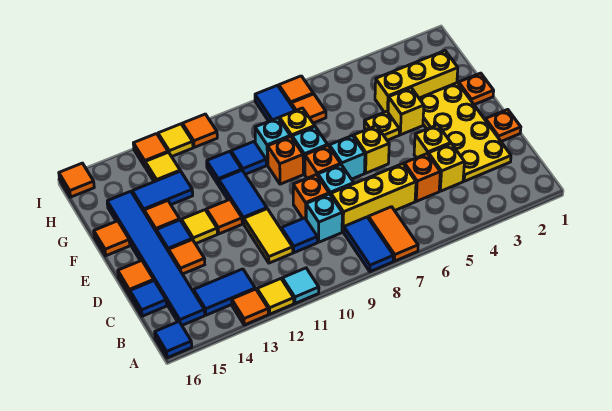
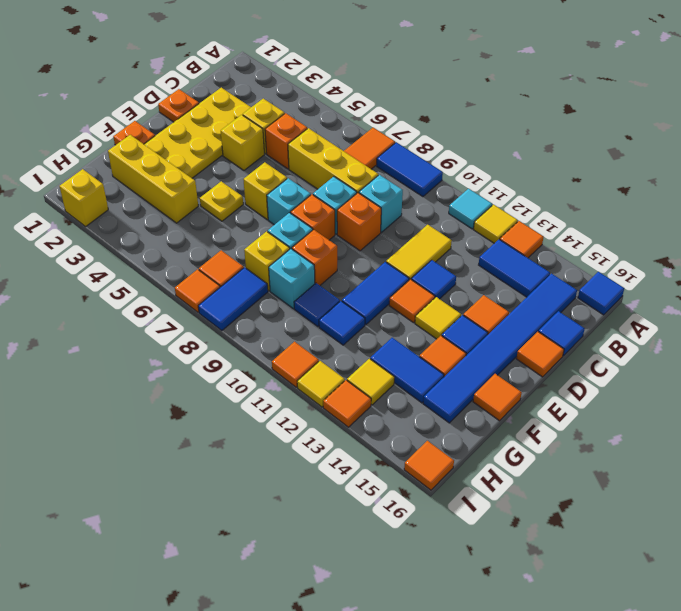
blue tile A8:B8 level 1 -> blue tile A8:A9 level 1
blue tile C10 level 1 -> blue tile D12 level 1
yellow brick F4 level 1 -> yellow brick I2 level 1

